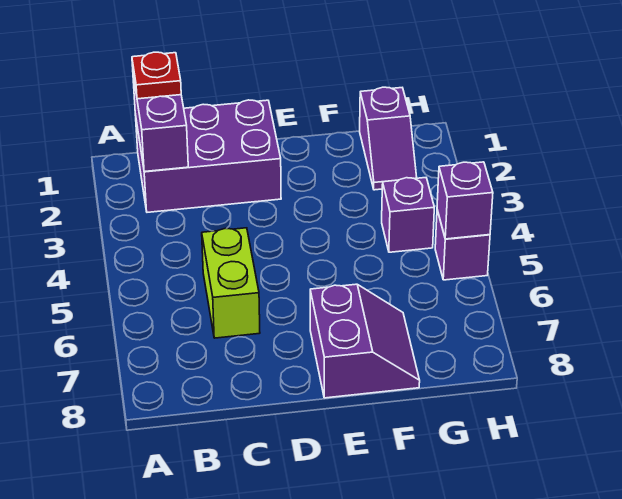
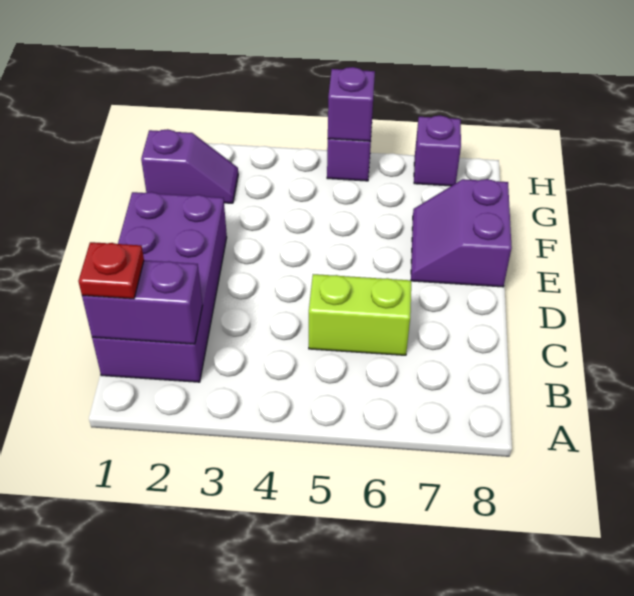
purple brick B1:D2 level 1 -> purple brick B1:E2 level 1
purple slope E7:F8 level 1 top E -> purple slope E7:F8 level 1 top 8
purple brick G4 level 1 -> purple brick H7 level 1

